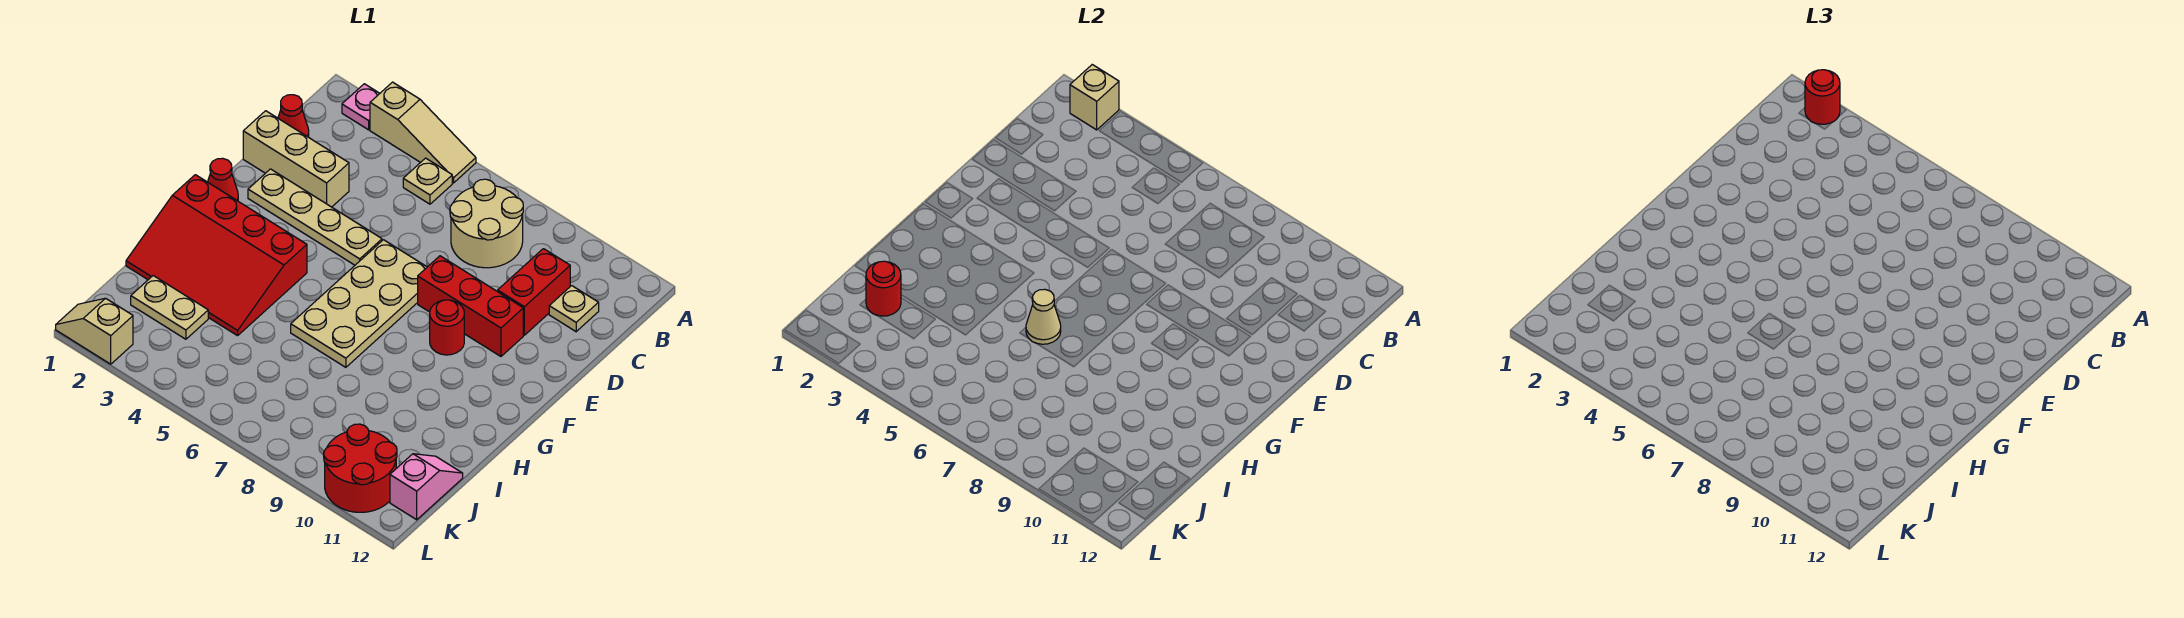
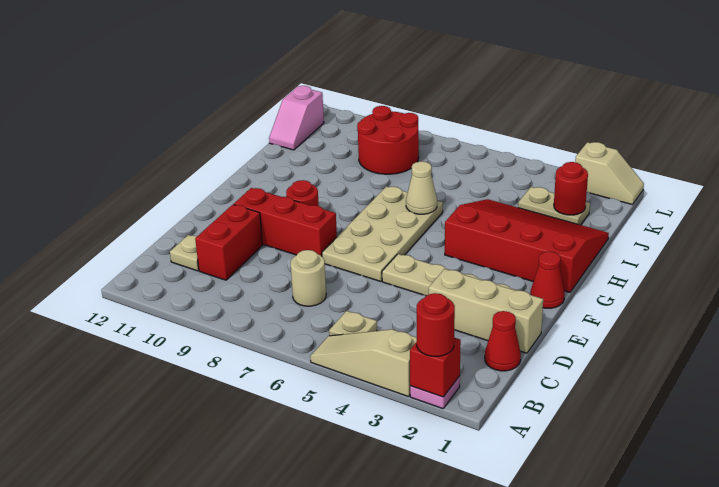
tan brick A2 level 2 -> red brick A2 level 2
tan round brick B7:C8 level 1 -> tan round brick C7 level 1
red round brick K10:L11 level 1 -> red round brick J8:K9 level 1

